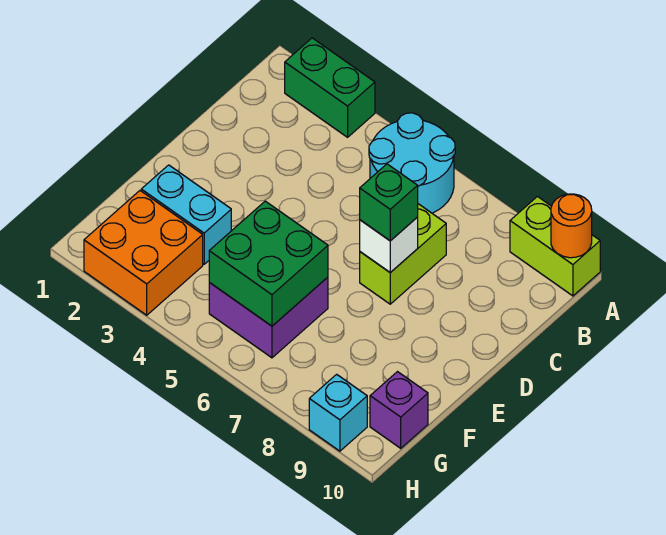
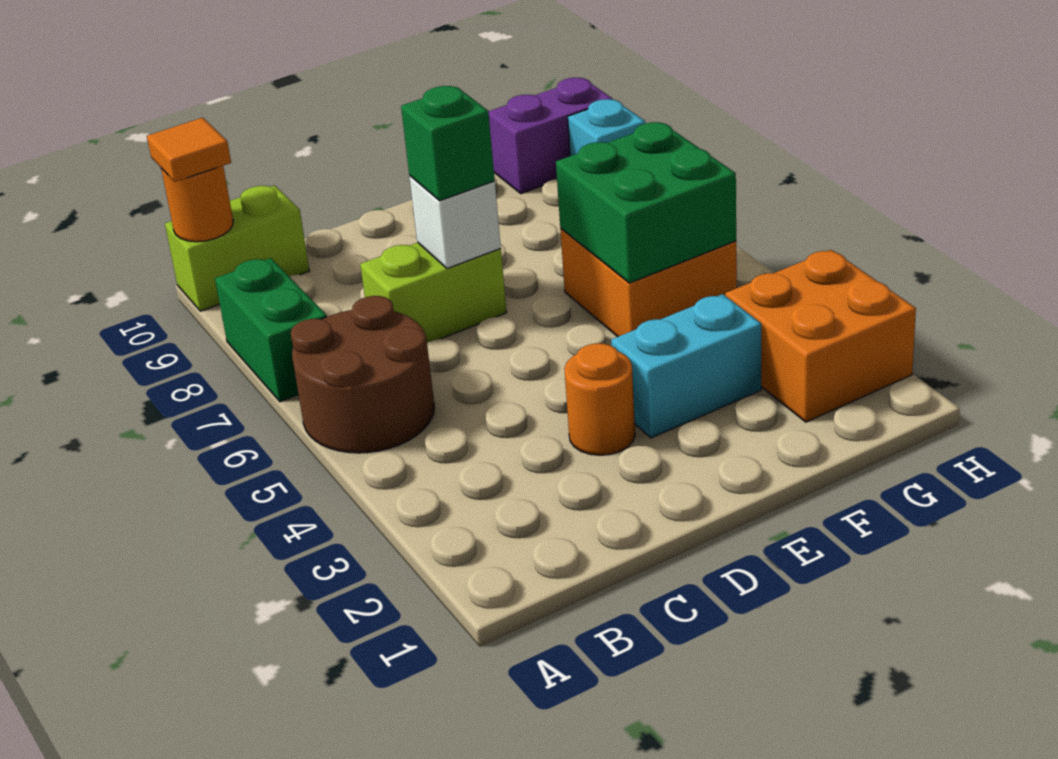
green brick A2:A3 level 1 -> green brick A7:A8 level 1
cyan round brick A5:B6 level 1 -> brown round brick A5:B6 level 1
lime brick A9:A10 level 1 -> lime brick A10:B10 level 1
none -> orange tile A10 level 3
none -> orange round brick D3 level 1
cyan brick F2:F3 level 1 -> cyan brick E3:F3 level 1
purple brick F5:G6 level 1 -> orange brick F5:G6 level 1
purple brick G10 level 1 -> purple brick G10:H10 level 1

